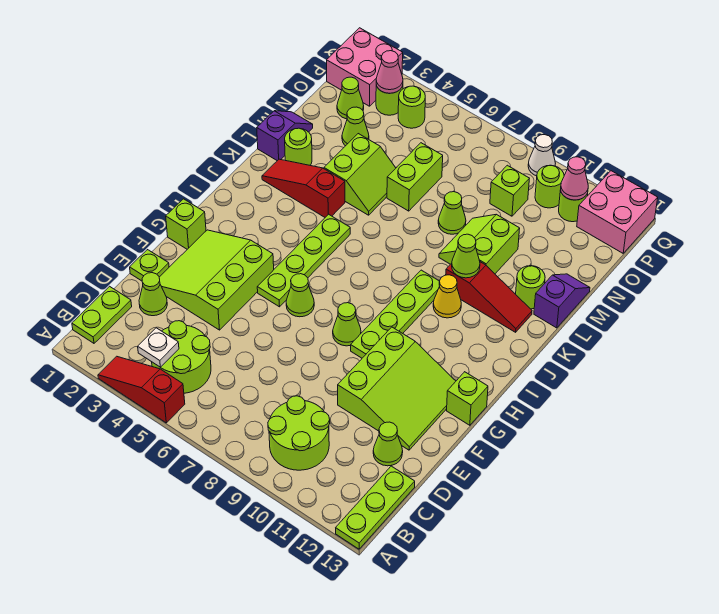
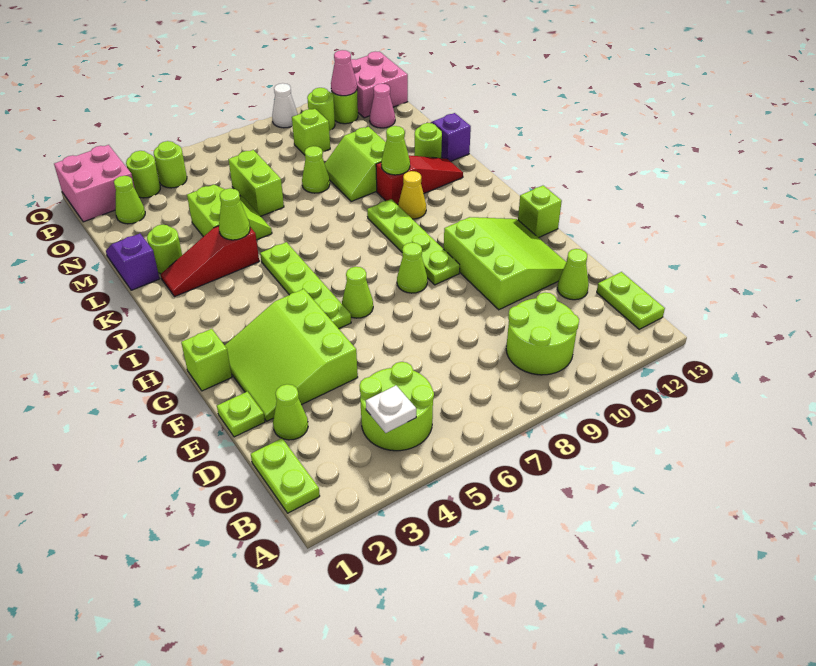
red slope A3:A5 level 1 top 5 -> none
lime plate A13:C13 level 1 -> lime plate B13:C13 level 1
lime cone N3 level 1 -> lime cone K4 level 2
pink cone P3 level 2 -> pink cone O12 level 1

